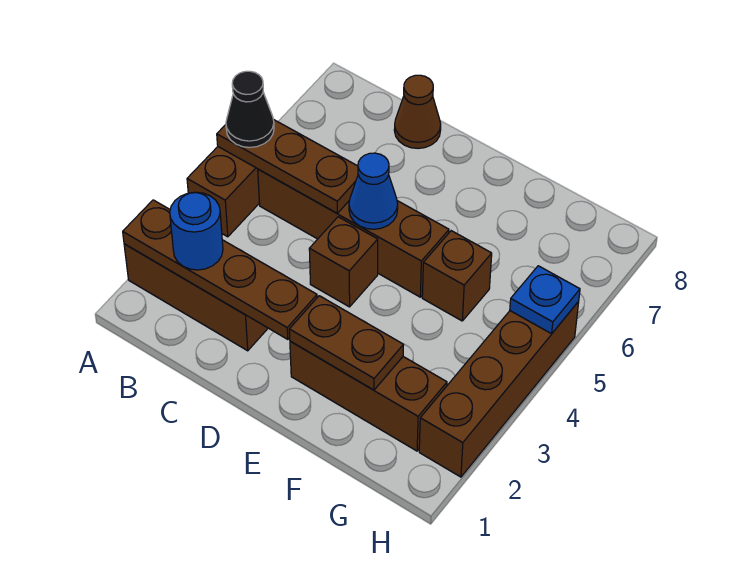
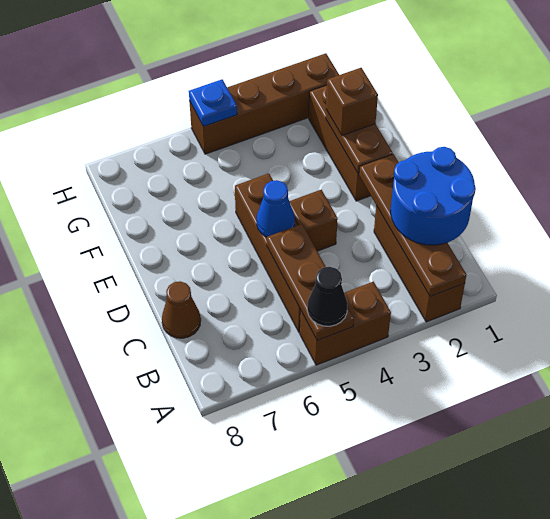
blue round brick B2 level 3 -> blue round brick B1:C2 level 3
brown brick F5 level 1 -> brown brick F2 level 3

